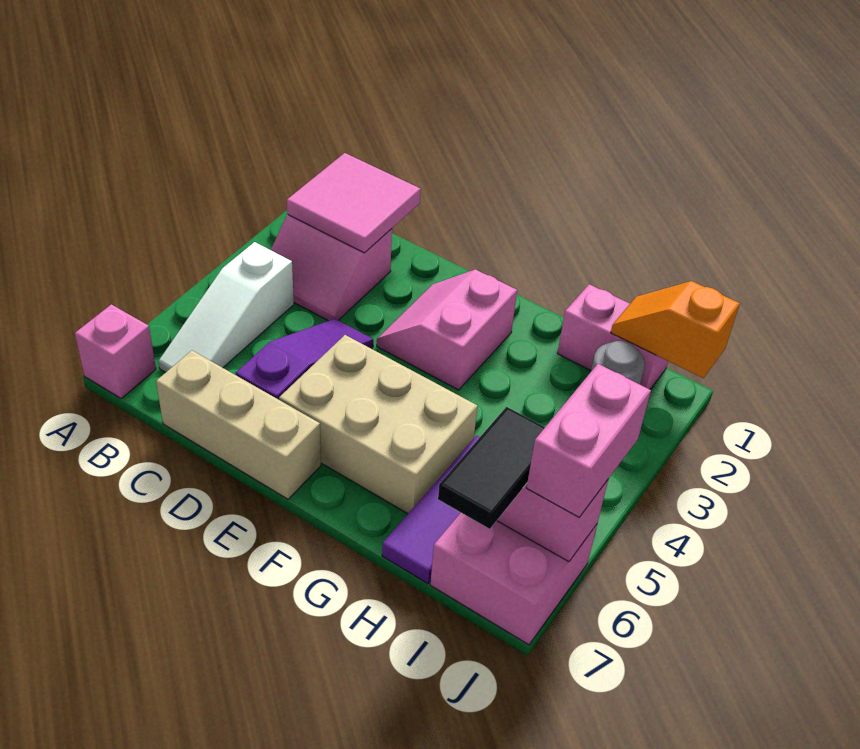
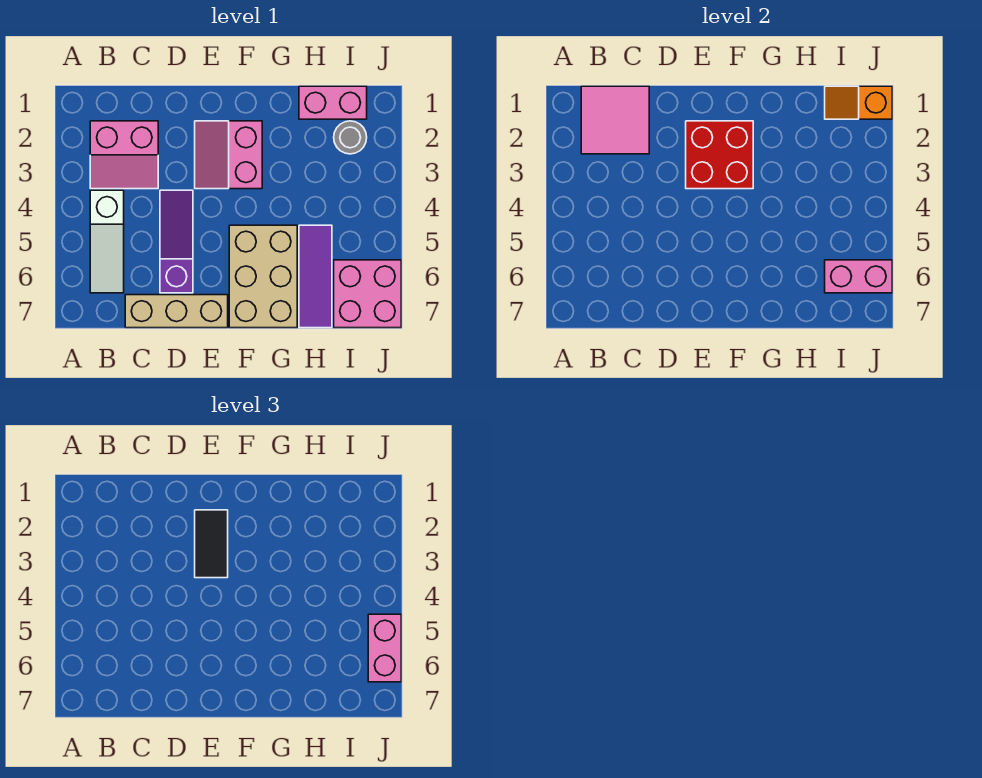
pink brick A7 level 1 -> none
none -> red brick E2:F3 level 2
tan brick E5:G6 level 1 -> tan brick F5:G7 level 1
black tile I6:I7 level 3 -> black tile E2:E3 level 3

